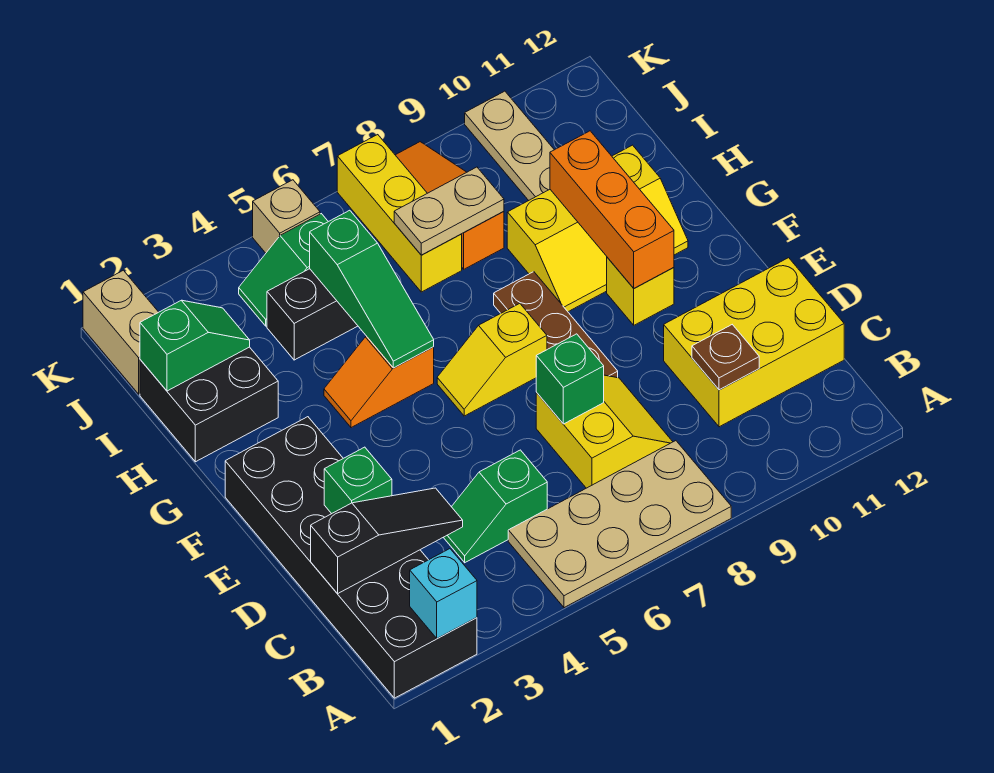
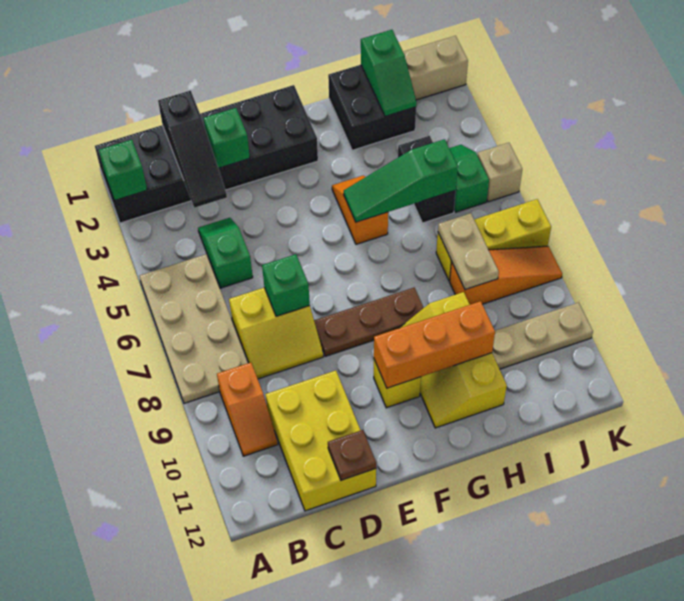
cyan brick A2 level 2 -> green brick A2 level 2
none -> orange slope B9:B10 level 1 top 9
brown plate C10 level 2 -> brown plate D12 level 2
yellow slope F6:F7 level 1 top 7 -> none

